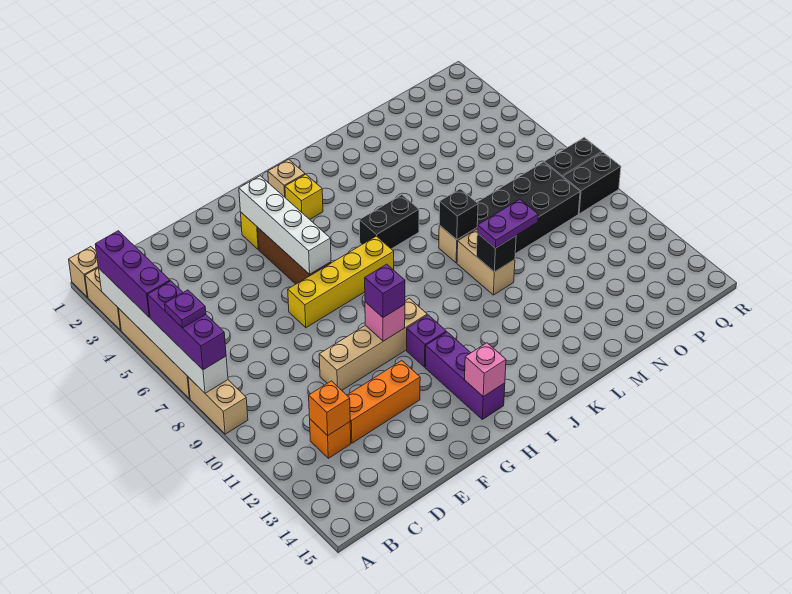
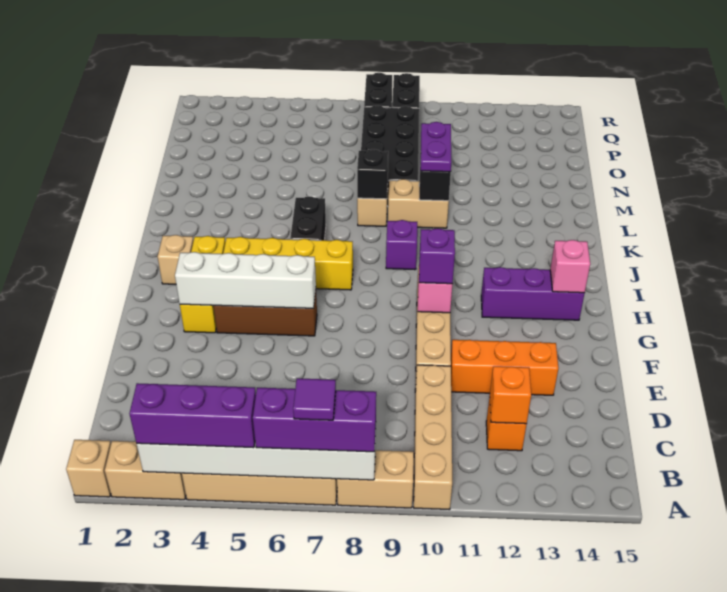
purple plate A7 level 4 -> purple tile A7 level 4
none -> tan brick A10:D10 level 1
orange brick D12:F12 level 1 -> orange brick E11:E13 level 1
yellow brick F7:I7 level 1 -> yellow brick I4:I7 level 1
purple brick H11 level 1 -> purple brick J9 level 1

